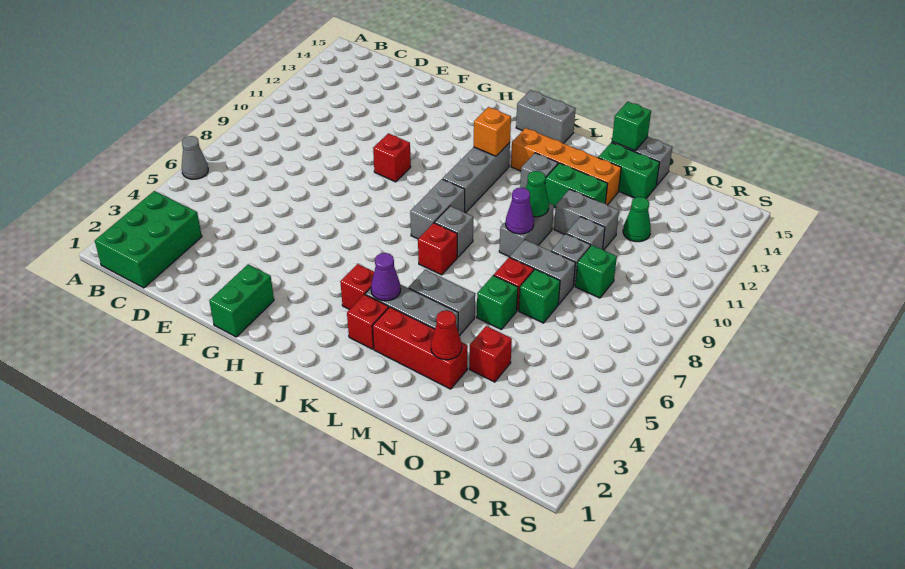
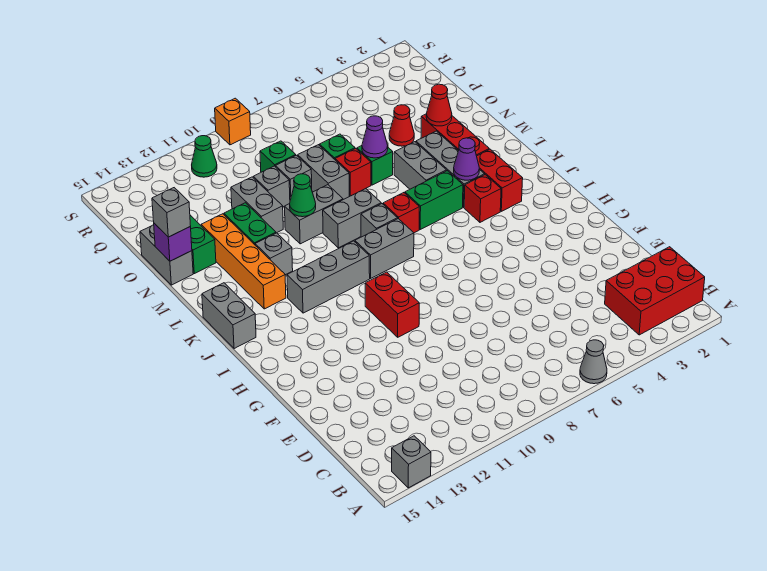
none -> grey brick A14 level 1
green brick B1:C3 level 1 -> red brick B1:C3 level 1
green brick G1:G2 level 1 -> green brick K5:K6 level 1
red brick G10 level 1 -> red brick G10:H10 level 1
orange brick J12 level 2 -> orange brick S9 level 1
red brick K3 level 1 -> red brick J3:K3 level 1
none -> grey brick L8:L9 level 1
purple cone M9 level 2 -> purple cone N6 level 2
green brick N15 level 2 -> purple brick N15 level 2
none -> grey brick N15 level 3
red brick O4 level 1 -> red cone O4 level 1
green cone P12 level 1 -> green cone R11 level 1

